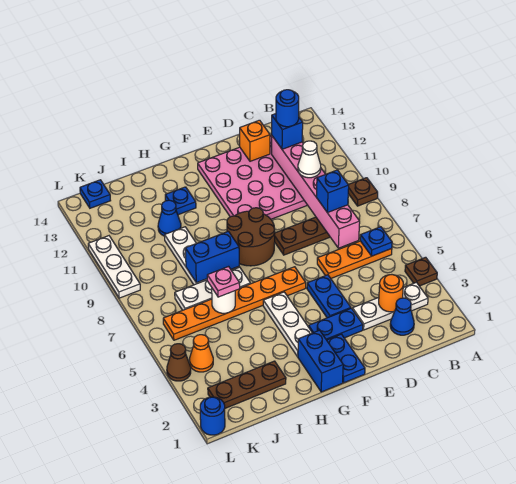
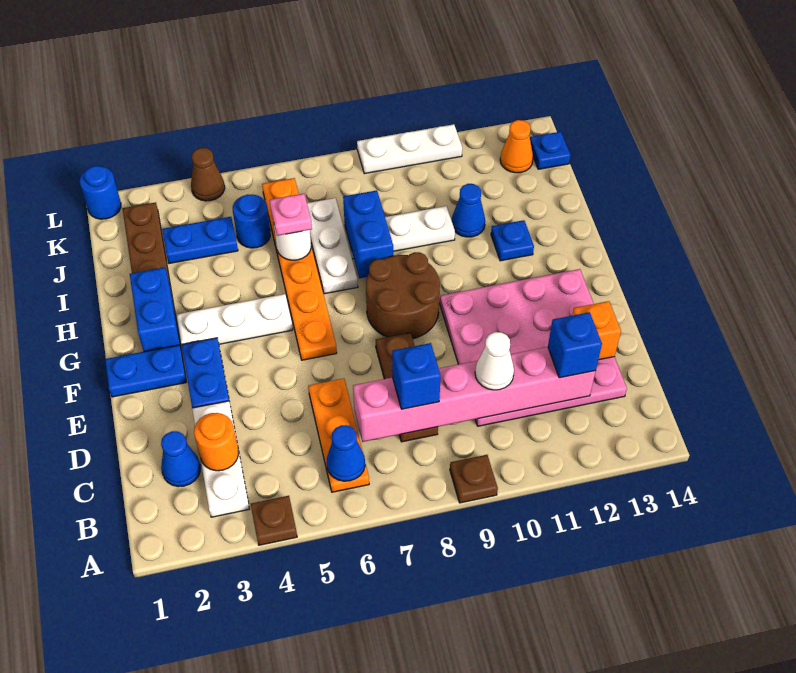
blue plate B6 level 2 -> blue cone B6 level 2
blue round brick C12 level 4 -> blue round brick J5 level 1
blue plate E4:E5 level 1 -> blue plate J3:J4 level 1
blue brick G1:G2 level 1 -> blue brick G2:H2 level 1
orange cone K4 level 1 -> orange cone K13 level 1

